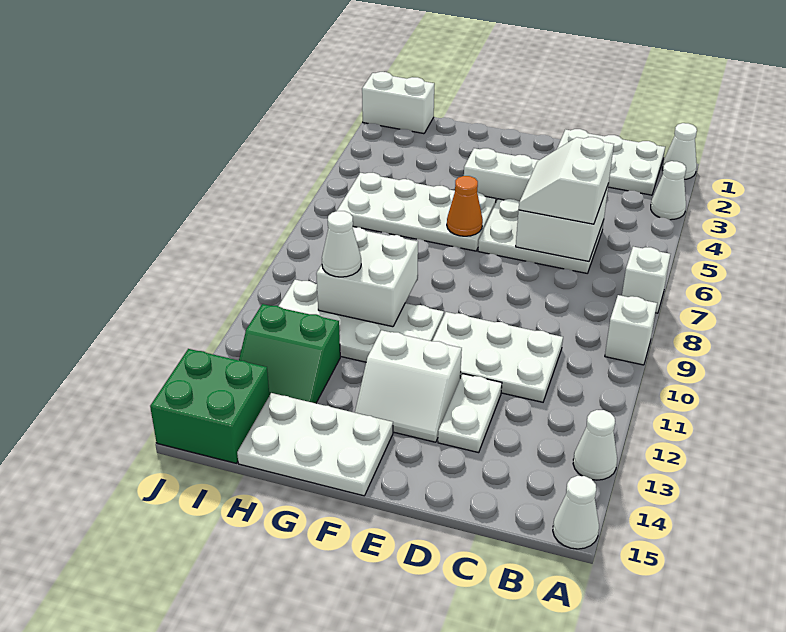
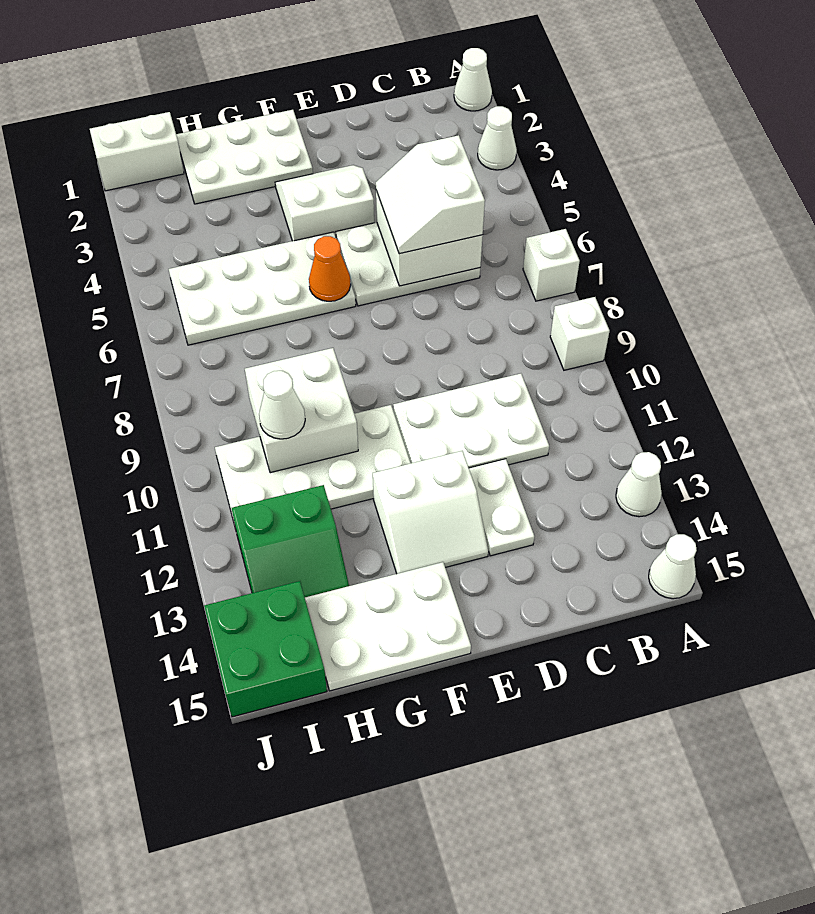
white plate B1:D2 level 1 -> white plate F1:H2 level 1

